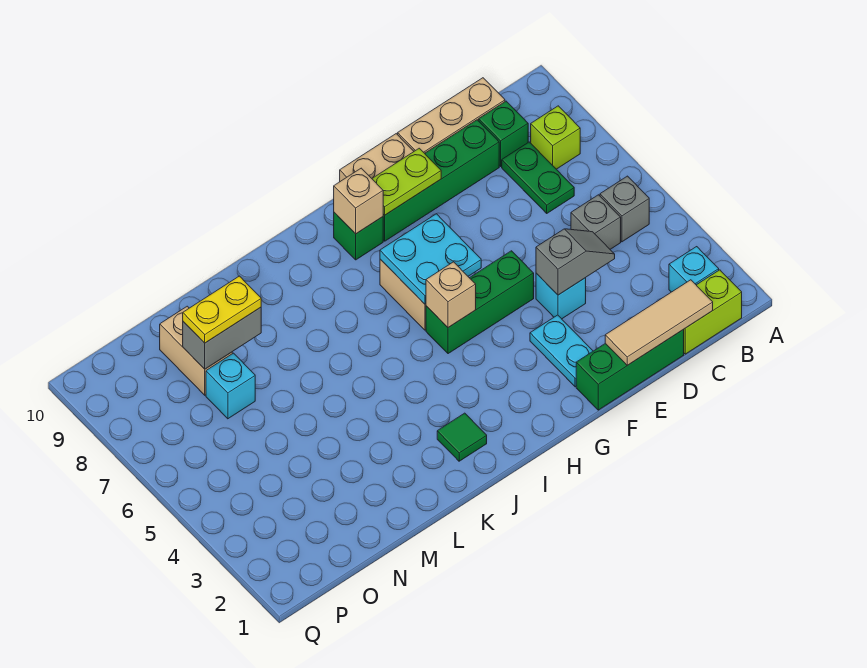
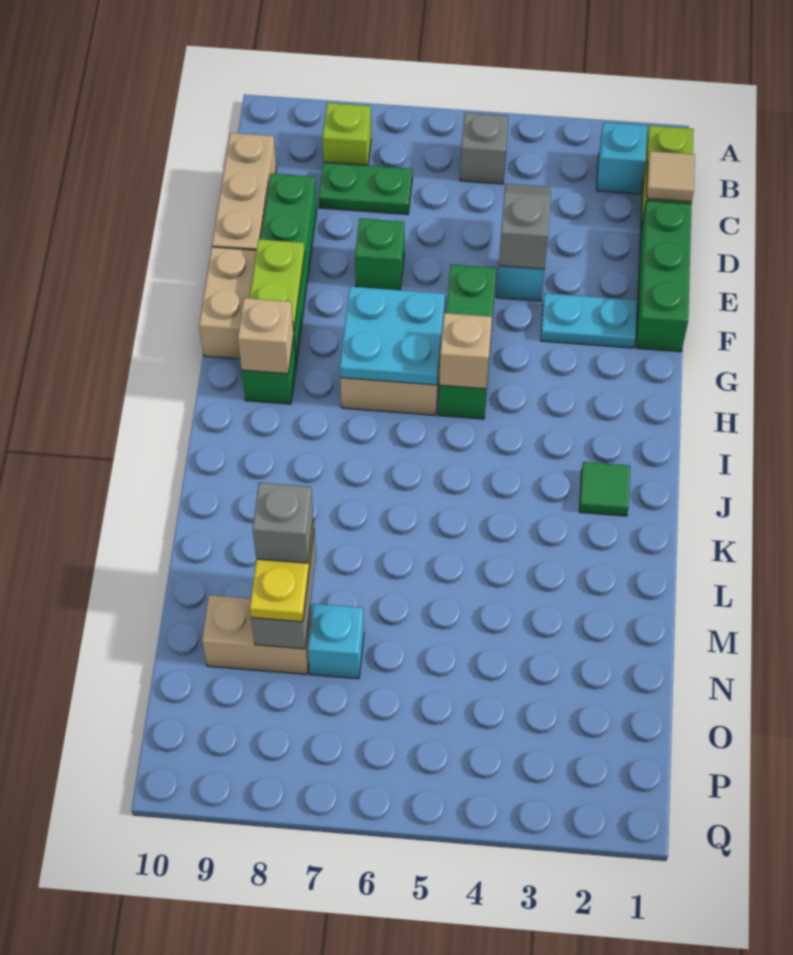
tan tile C1:E1 level 2 -> tan tile C1 level 2
grey brick C5 level 1 -> grey brick M8 level 4
green brick C9 level 1 -> green brick E7 level 1

